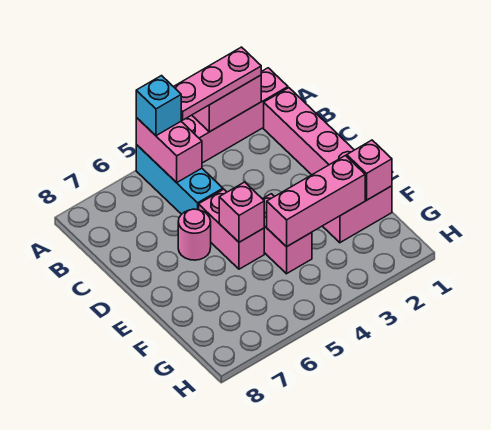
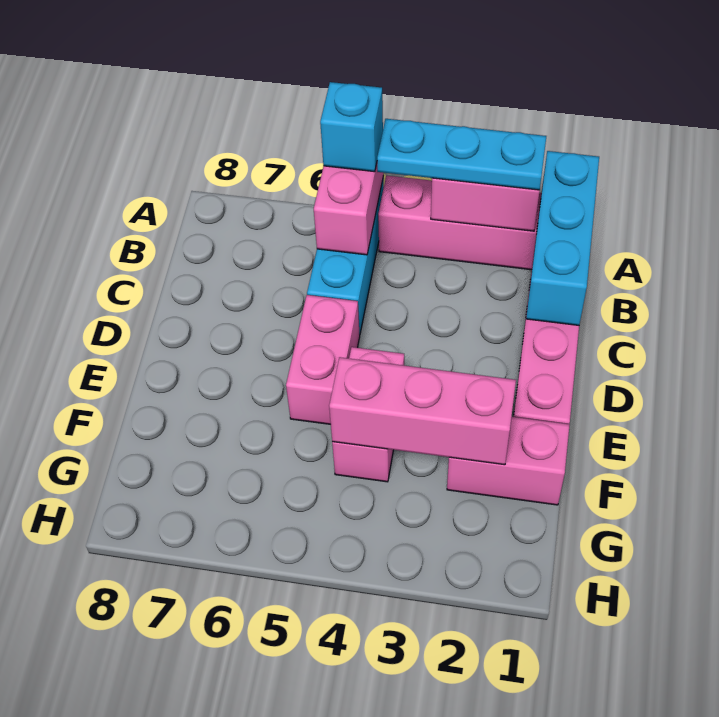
none -> cyan brick A1:C1 level 2
pink plate A2:A4 level 3 -> cyan plate A2:A4 level 3
pink round brick D6 level 1 -> none
pink brick E5 level 2 -> none
pink brick F1 level 2 -> none

